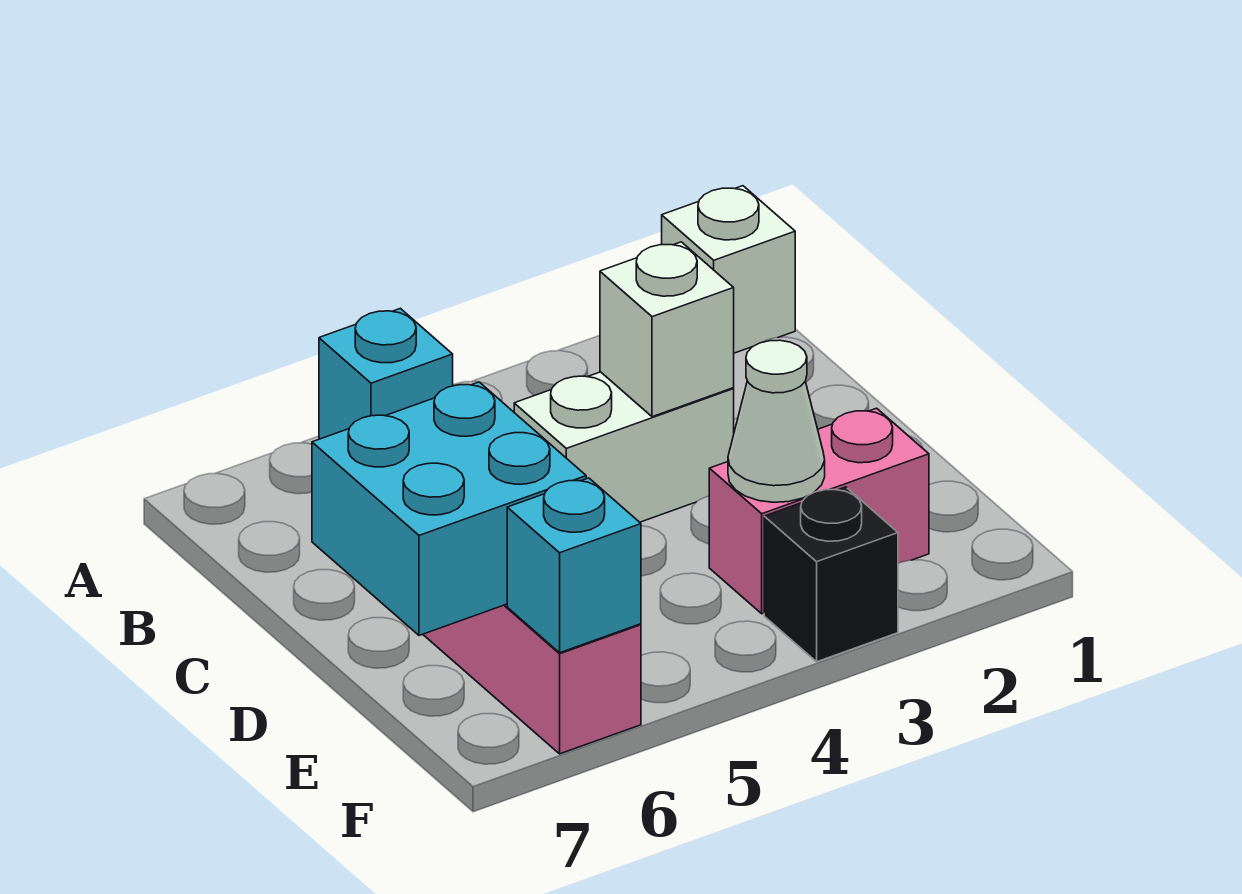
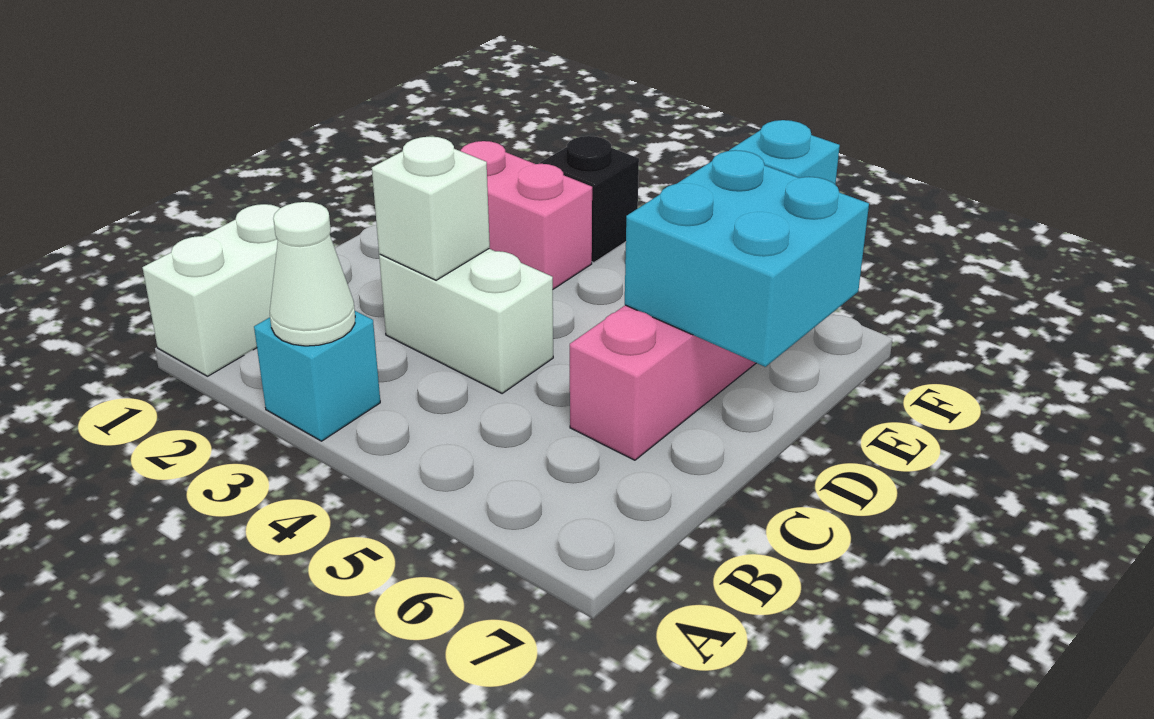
white brick A1 level 1 -> white brick A1:B1 level 1
cyan brick A5 level 1 -> cyan brick A3 level 1
white cone E3 level 2 -> white cone A3 level 2

